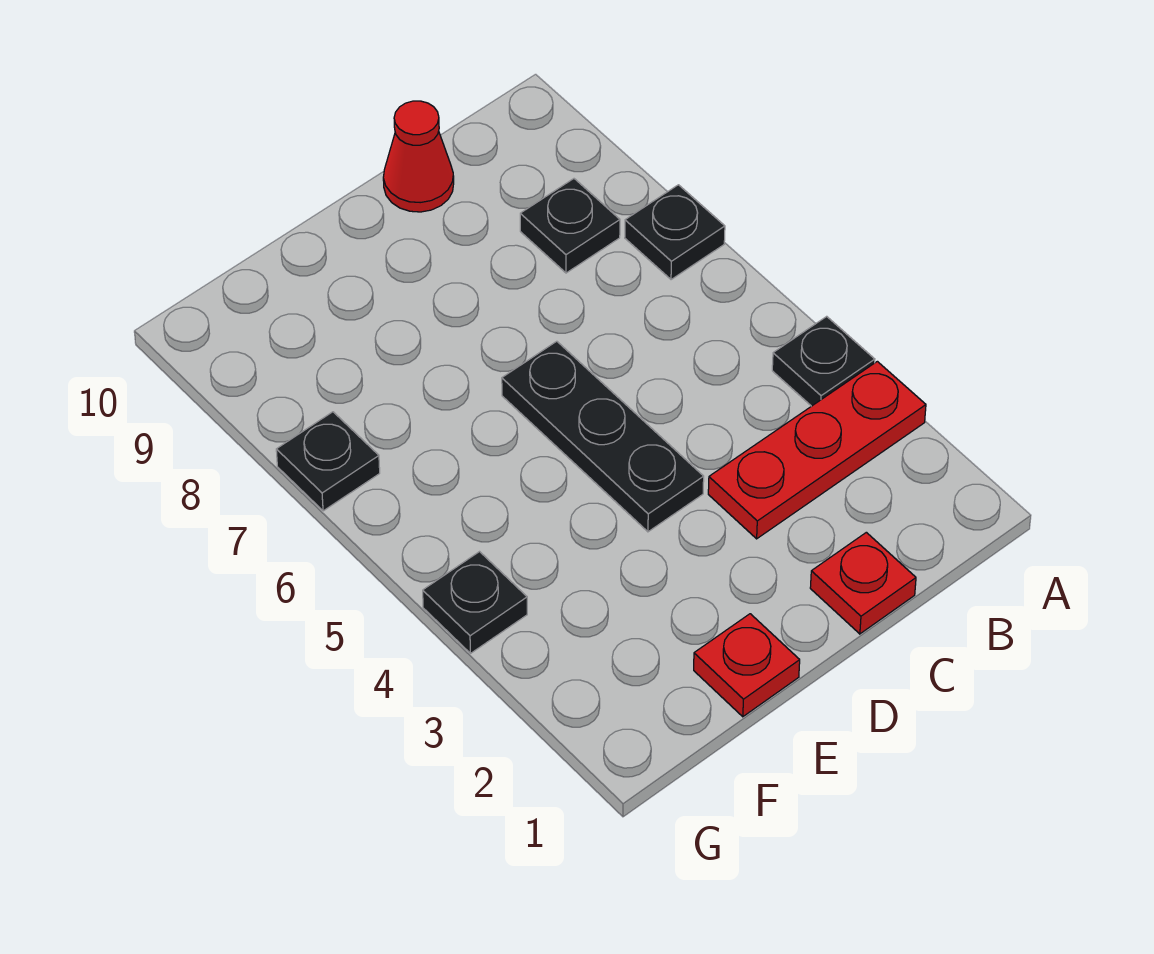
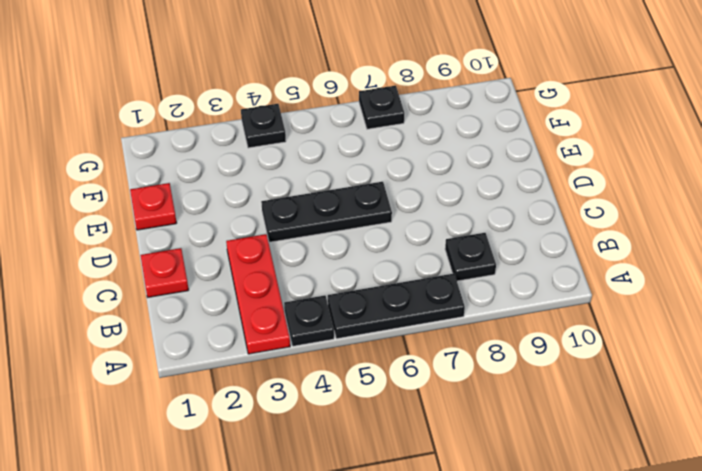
black plate A7 level 1 -> black plate A5:A7 level 1
red cone C10 level 1 -> none

